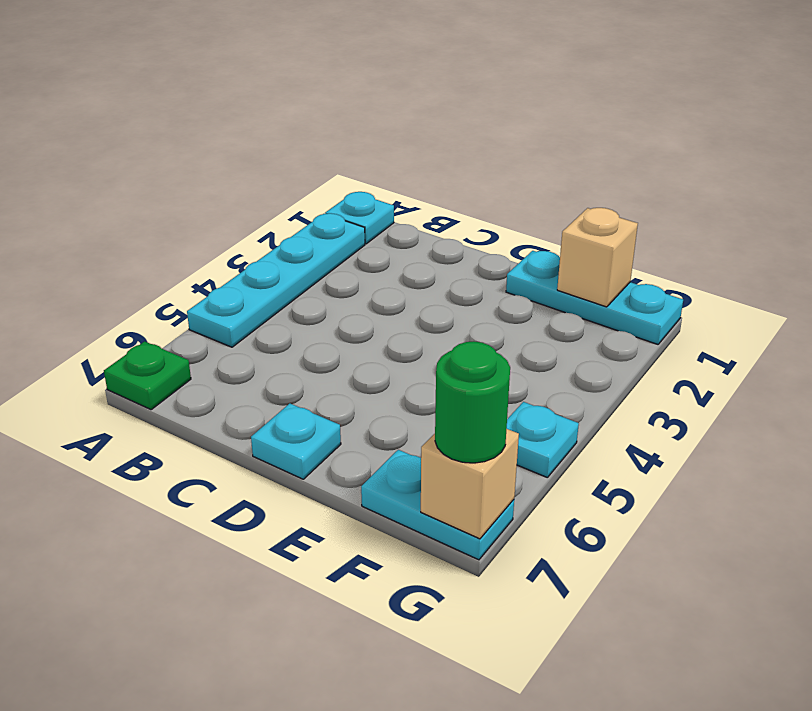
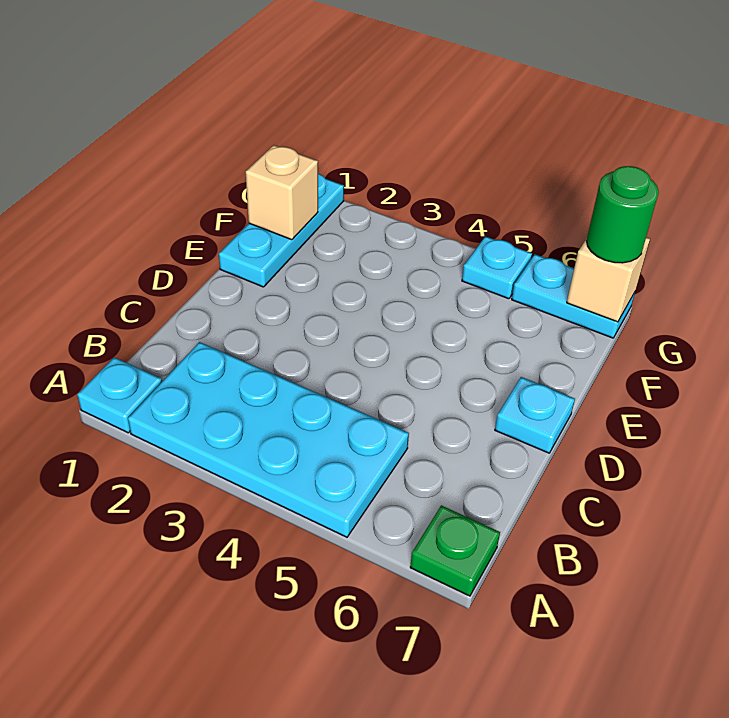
cyan plate A2:A5 level 1 -> cyan plate A2:B5 level 1
cyan plate F7:G7 level 1 -> cyan plate G6:G7 level 1

